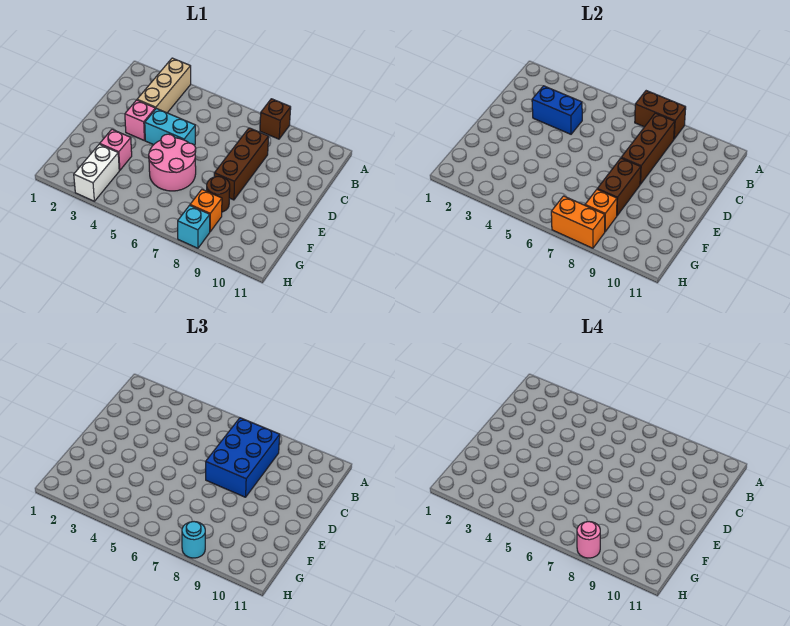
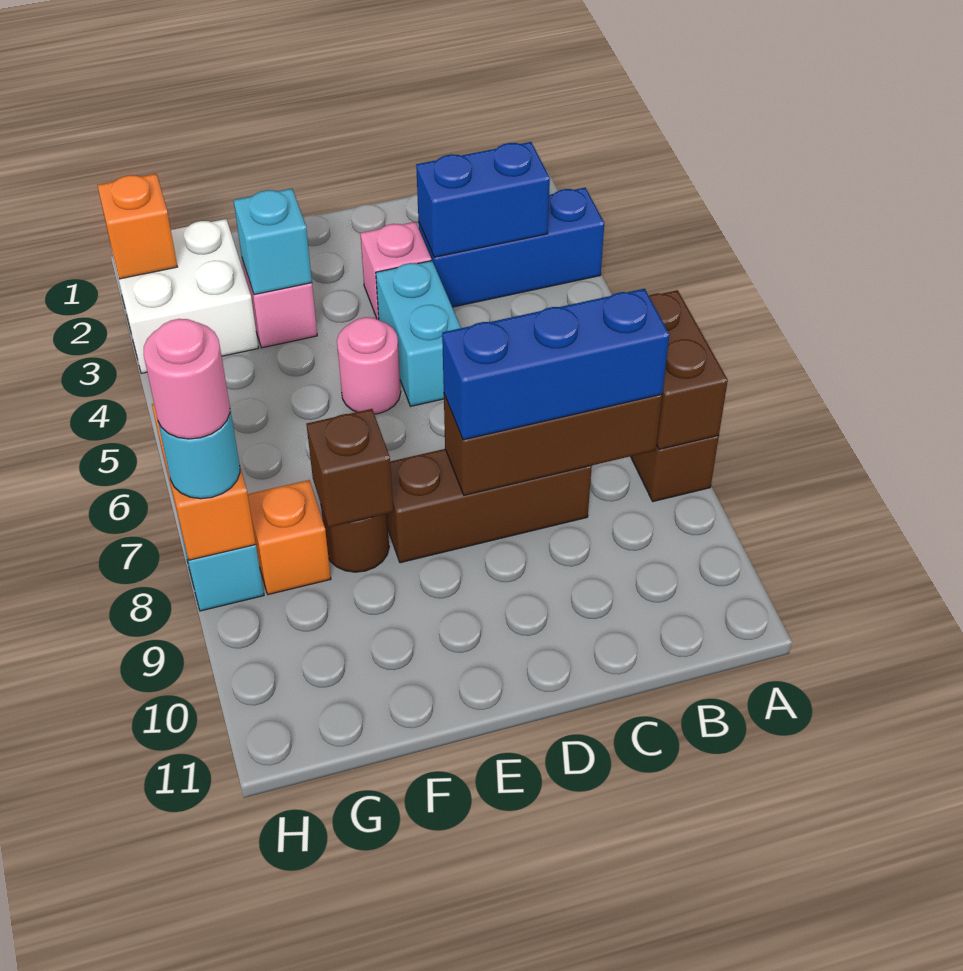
tan brick A3:C3 level 1 -> blue brick A3:C3 level 1
blue brick B7:D8 level 3 -> blue brick B8:D8 level 3
blue brick C3:C4 level 2 -> blue brick B3:C3 level 2
pink round brick E5:F6 level 1 -> pink round brick E5 level 1
brown brick E8:F8 level 2 -> brown brick F8 level 2
none -> cyan brick F3 level 2
white brick G3:H3 level 1 -> white brick G2:H3 level 1
orange brick G8 level 2 -> orange brick H2 level 2

